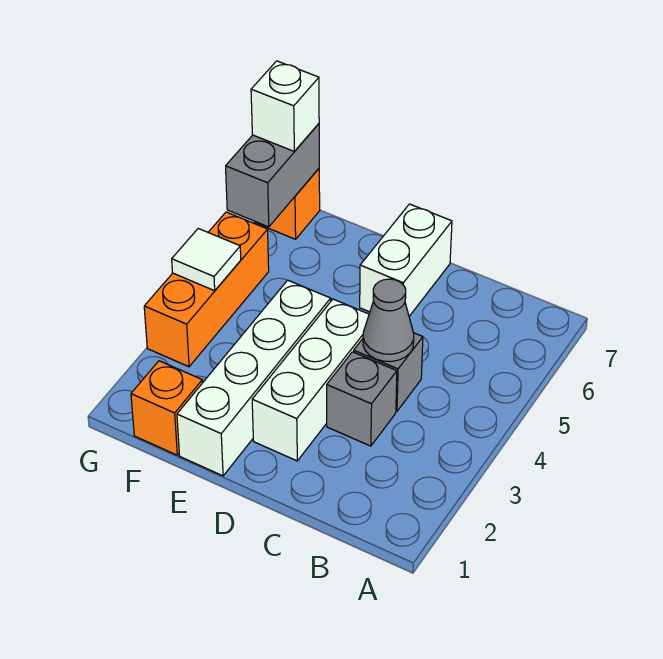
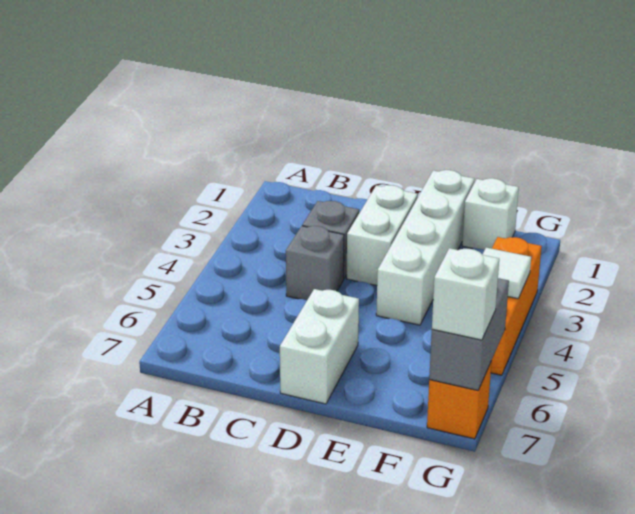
grey cone C4 level 2 -> none
white brick D2:D4 level 1 -> white brick D2:D3 level 1
orange brick F1 level 1 -> white brick F1 level 1

